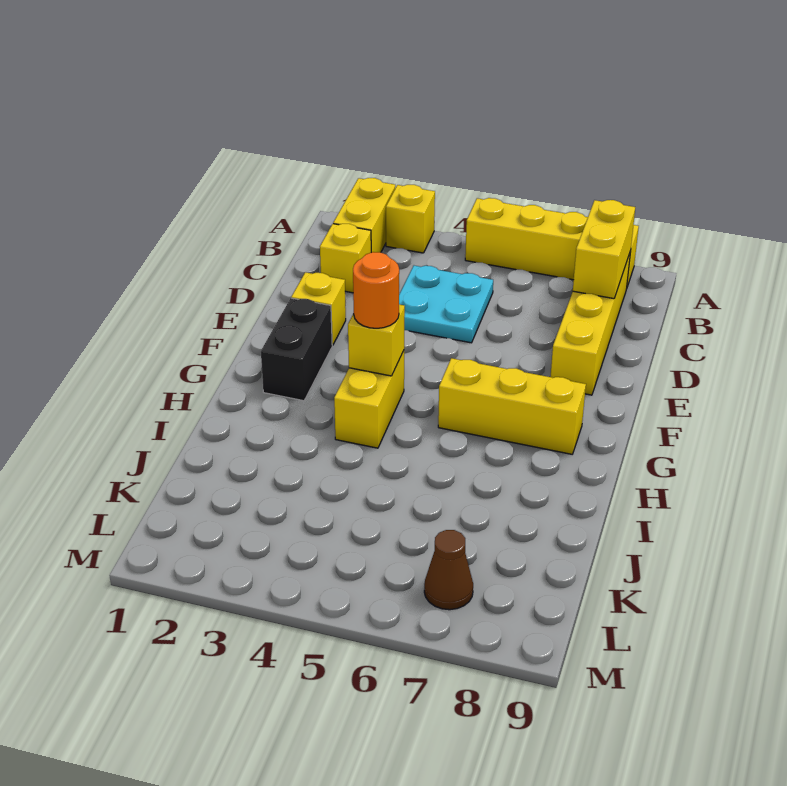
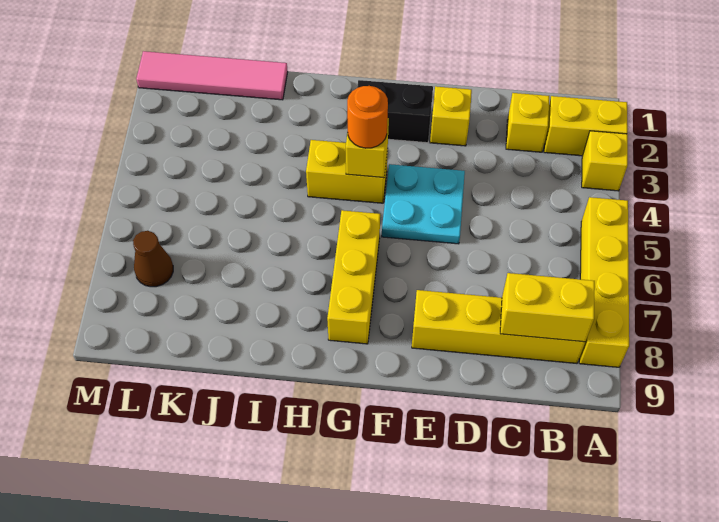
cyan plate C4:D5 level 1 -> cyan plate E4:F5 level 1
none -> pink tile J1:M1 level 1

